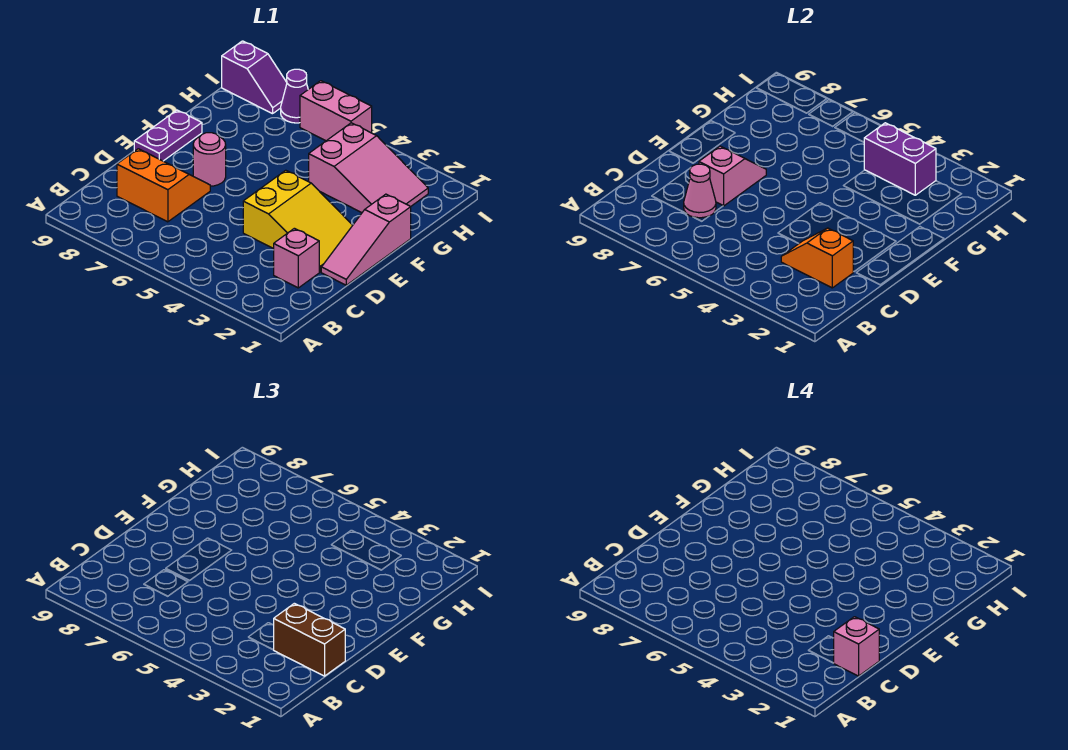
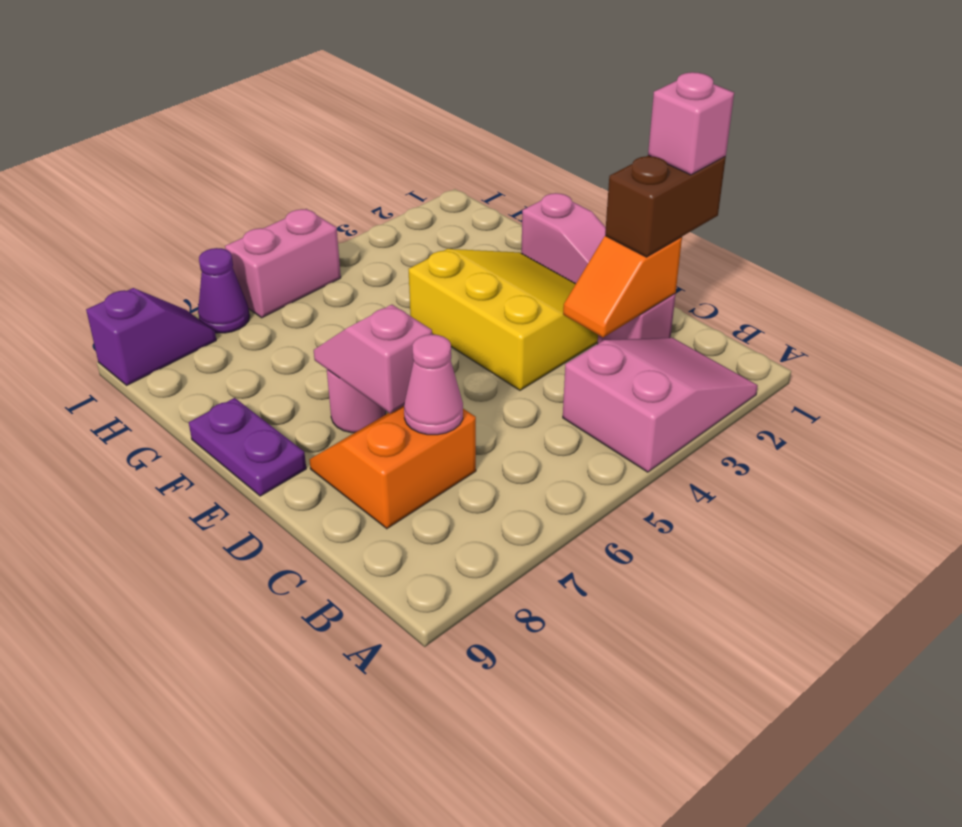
yellow slope D2:E4 level 1 top 4 -> yellow slope D2:F4 level 1 top 4
pink slope G2:H4 level 1 top 4 -> pink slope A2:B4 level 1 top 4
purple brick H3:H4 level 2 -> none

